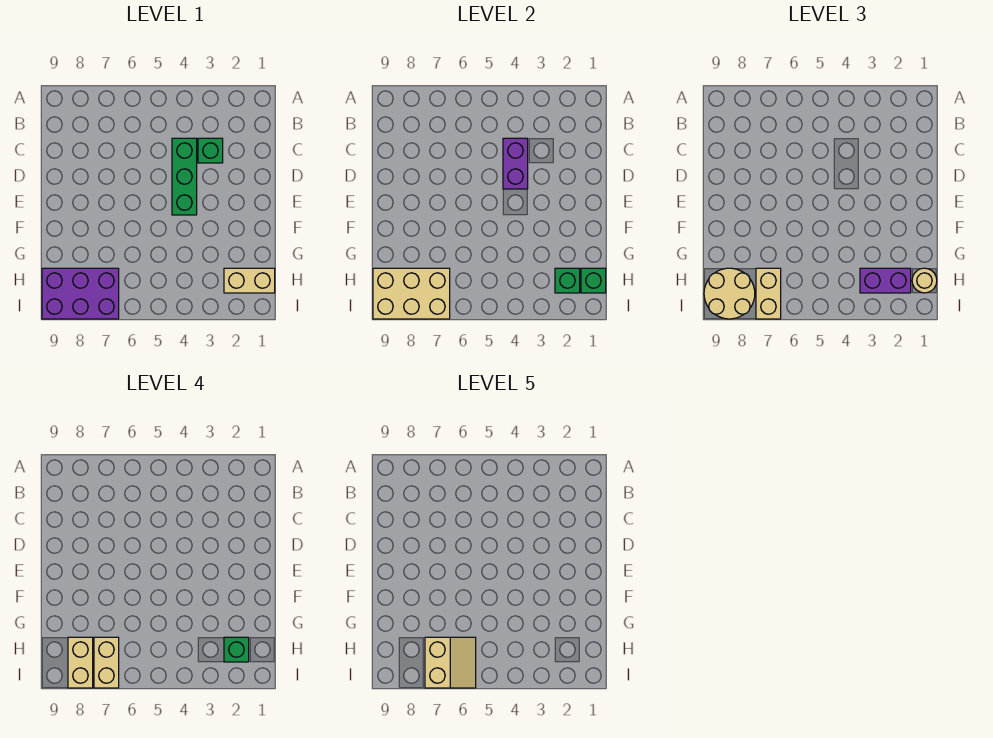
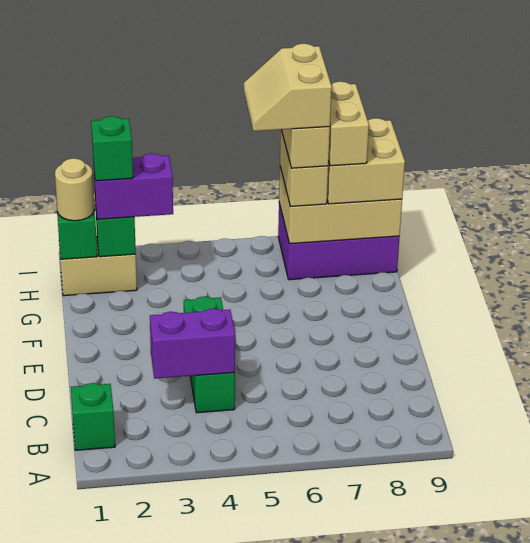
green brick C3 level 1 -> green brick B1 level 1
purple brick C4:D4 level 2 -> purple brick C3:C4 level 2
tan round brick H8:I9 level 3 -> tan brick H8:I9 level 3

